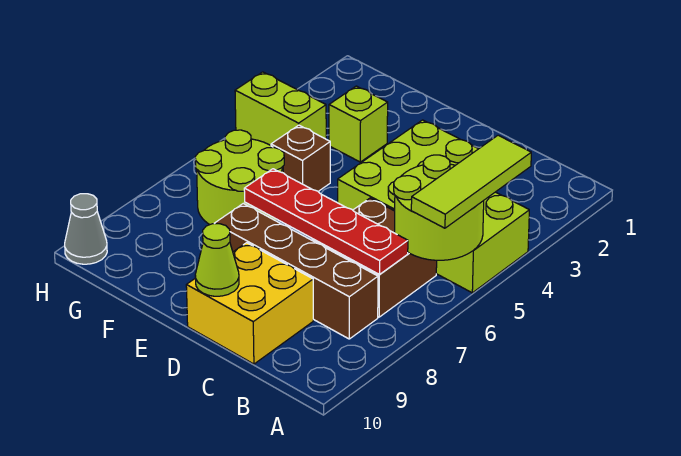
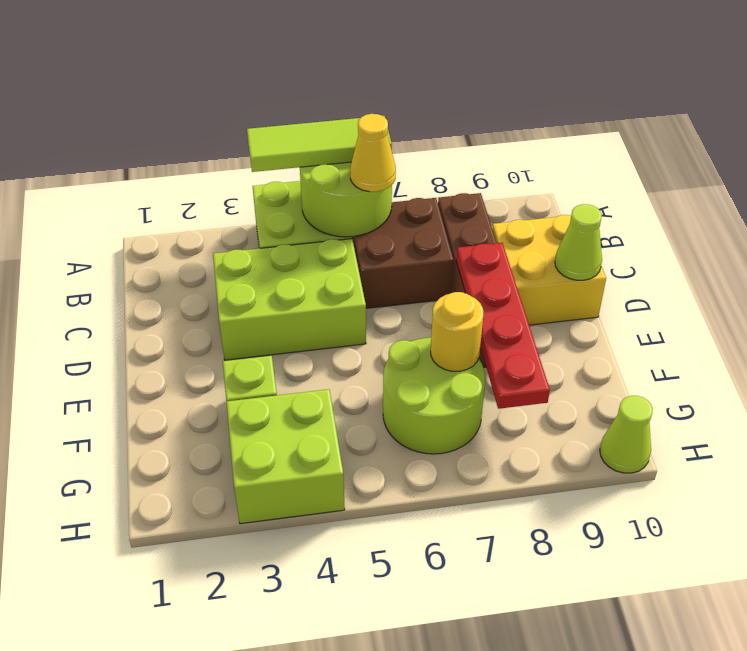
none -> yellow cone B6 level 3
red plate B7:E7 level 2 -> red plate D8:G8 level 2
brown brick F5 level 1 -> none
none -> yellow round brick F7 level 2
lime brick G4:H4 level 1 -> lime brick G3:H4 level 1
grey cone H10 level 1 -> lime cone H10 level 1

